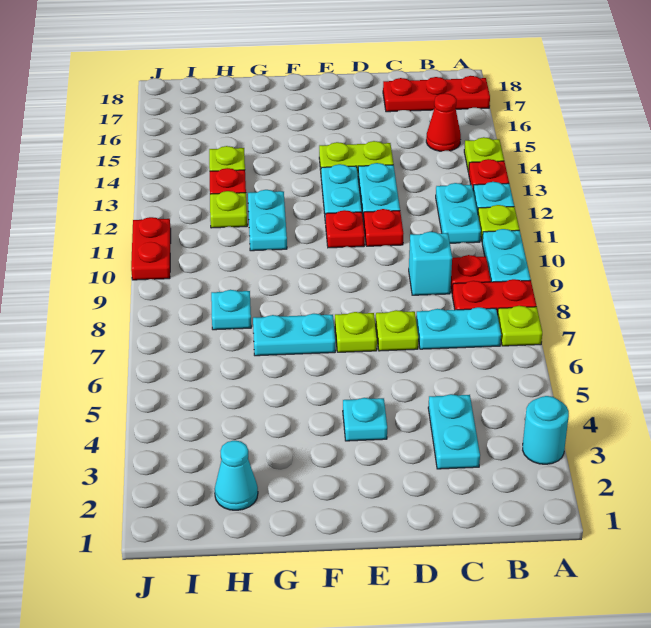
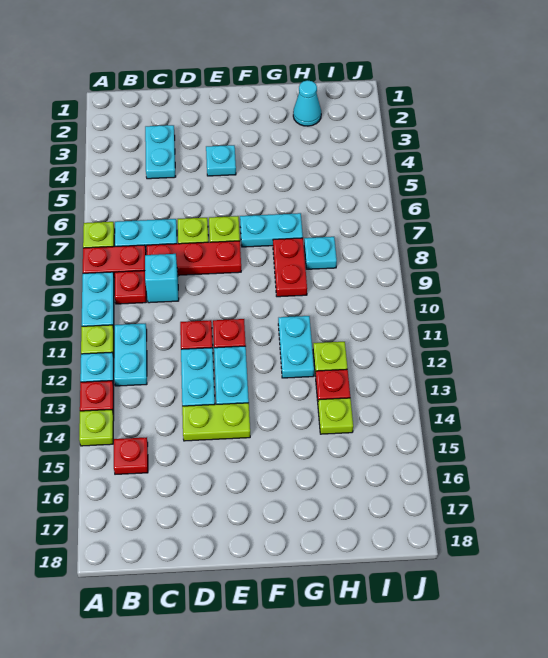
cyan round brick A3 level 1 -> none
red plate A17:C17 level 1 -> red plate C8:E8 level 1
red cone B15 level 1 -> red plate B15 level 1
red plate J10:J11 level 1 -> red plate G8:G9 level 1

